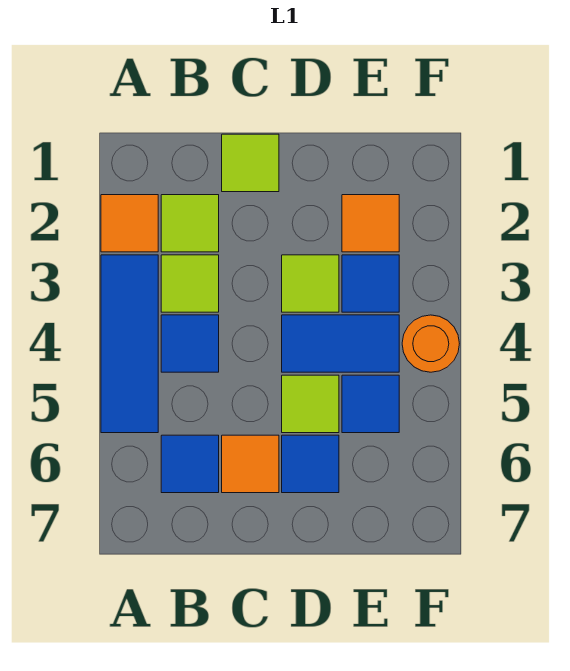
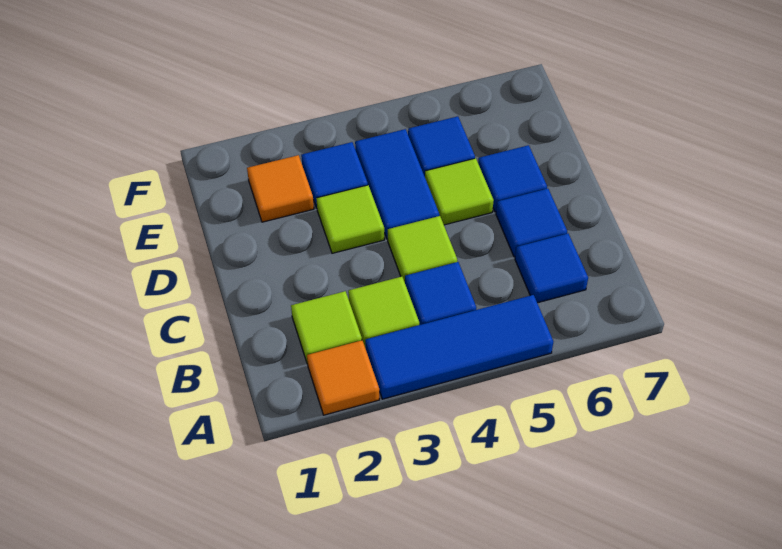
lime tile C1 level 1 -> lime tile C4 level 1
orange tile C6 level 1 -> blue tile C6 level 1
orange round brick F4 level 1 -> none

